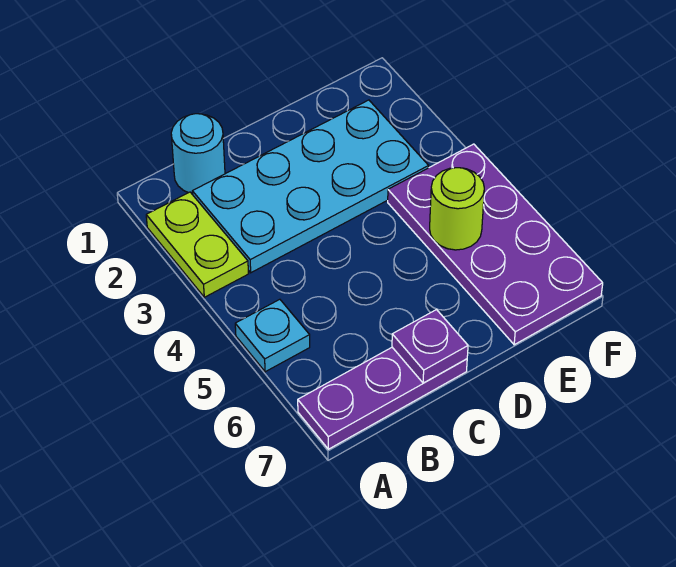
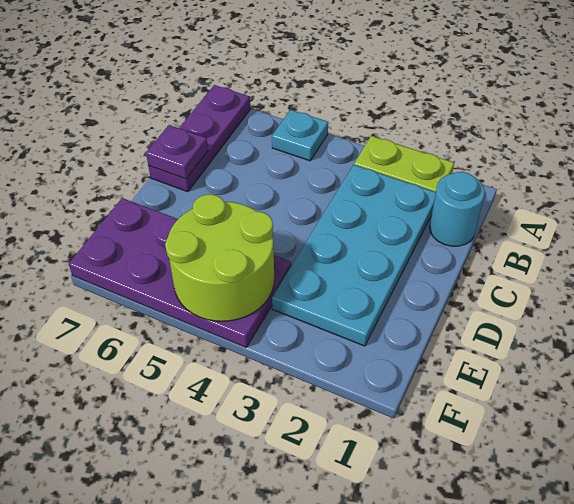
lime round brick E5 level 2 -> lime round brick E4:F5 level 2

